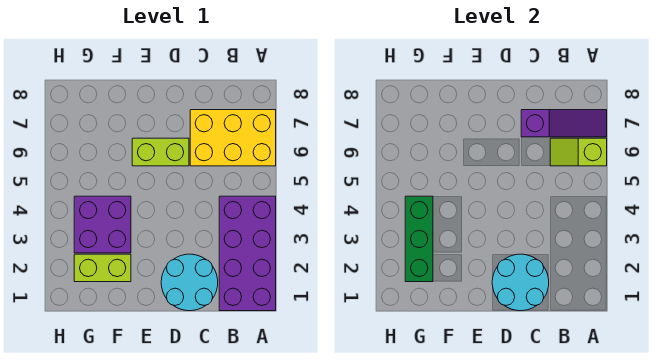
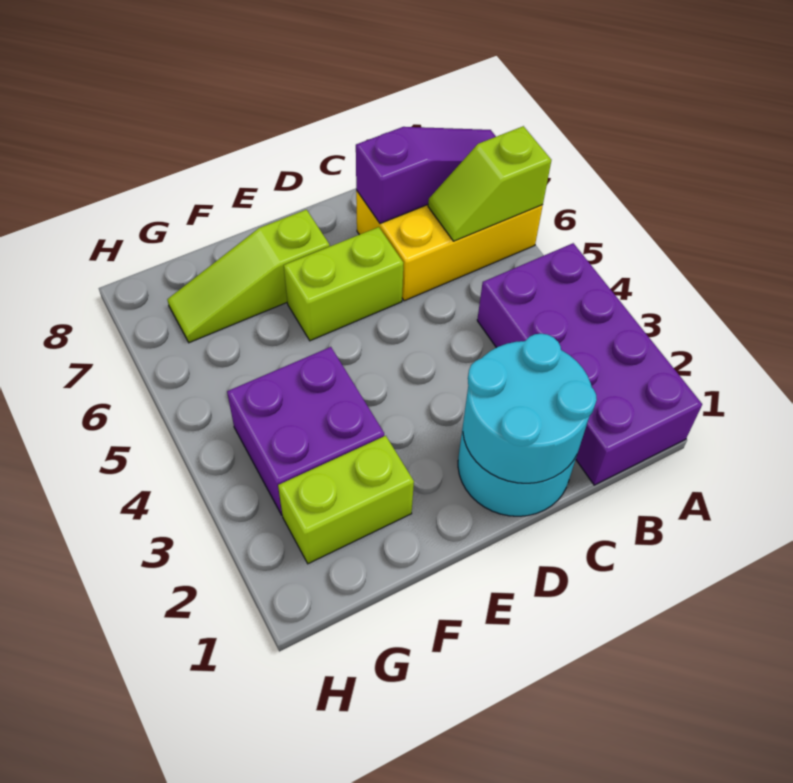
none -> lime slope E7:G7 level 1 top E
green brick G2:G4 level 2 -> none

